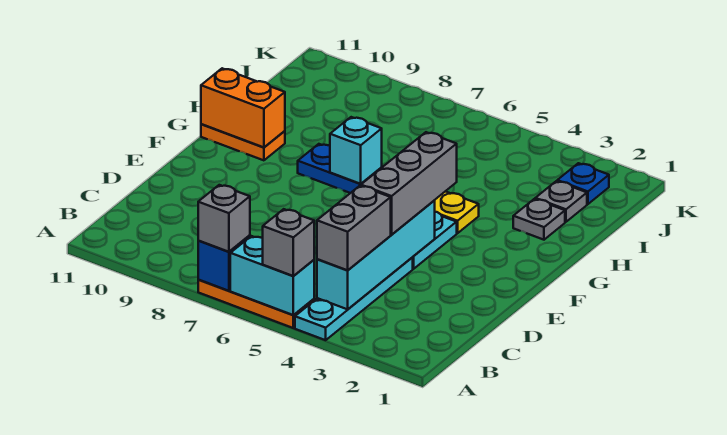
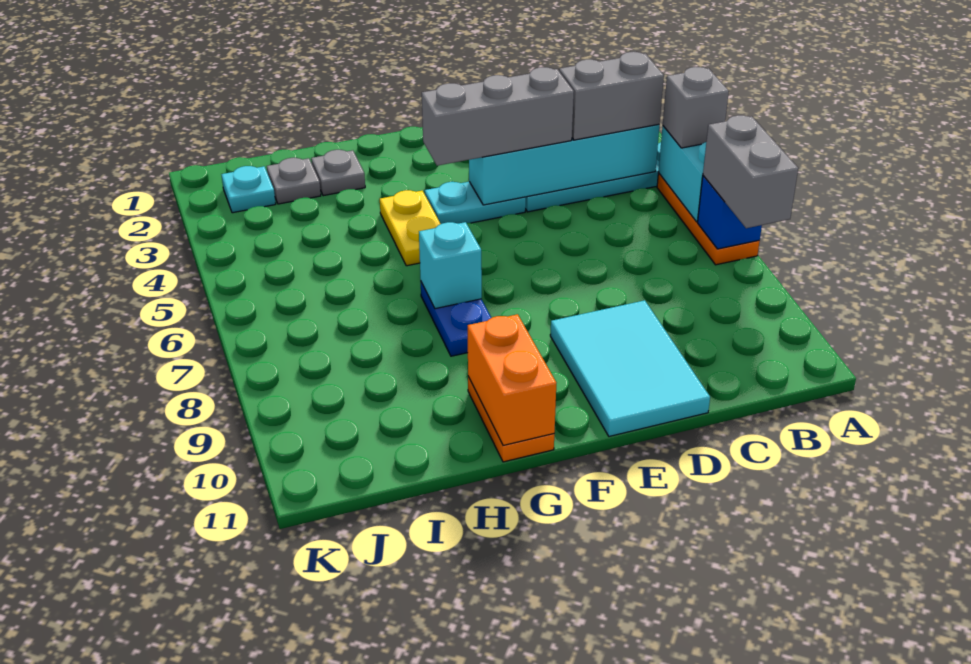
grey brick A7 level 3 -> grey brick A7:A8 level 3
none -> cyan tile D9:E11 level 1
blue plate J2 level 1 -> cyan plate J2 level 1

